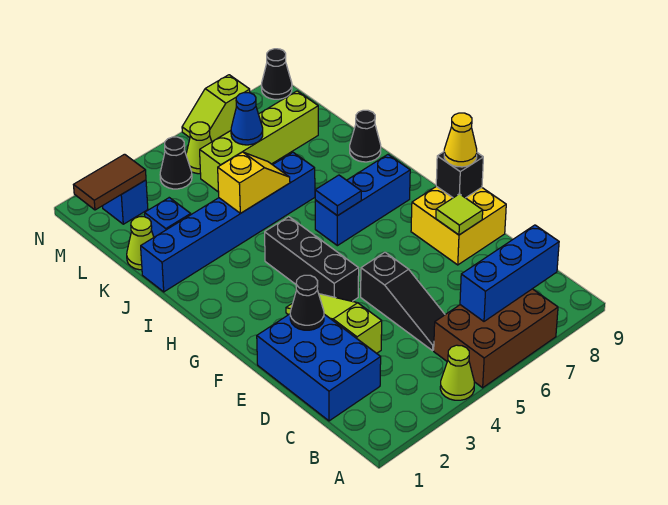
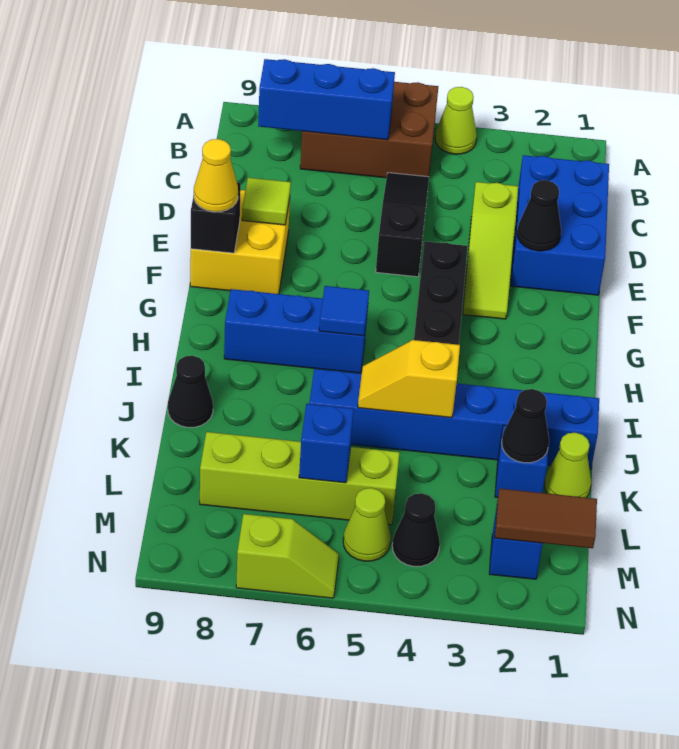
blue cone L6 level 2 -> blue brick L6 level 2
black cone N9 level 1 -> black cone K2 level 2

